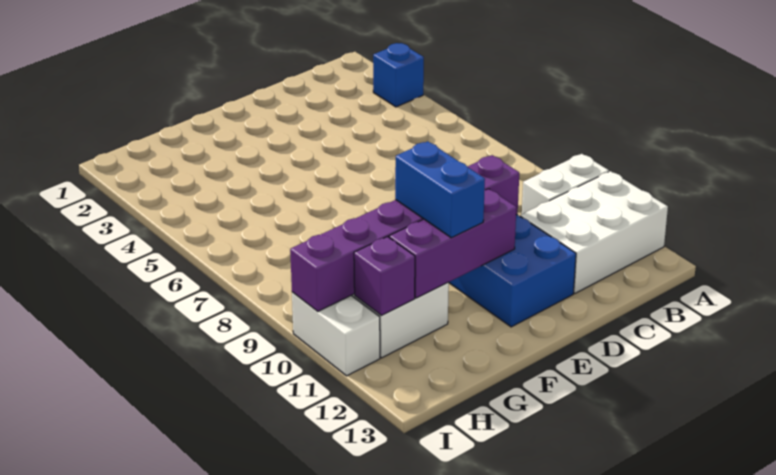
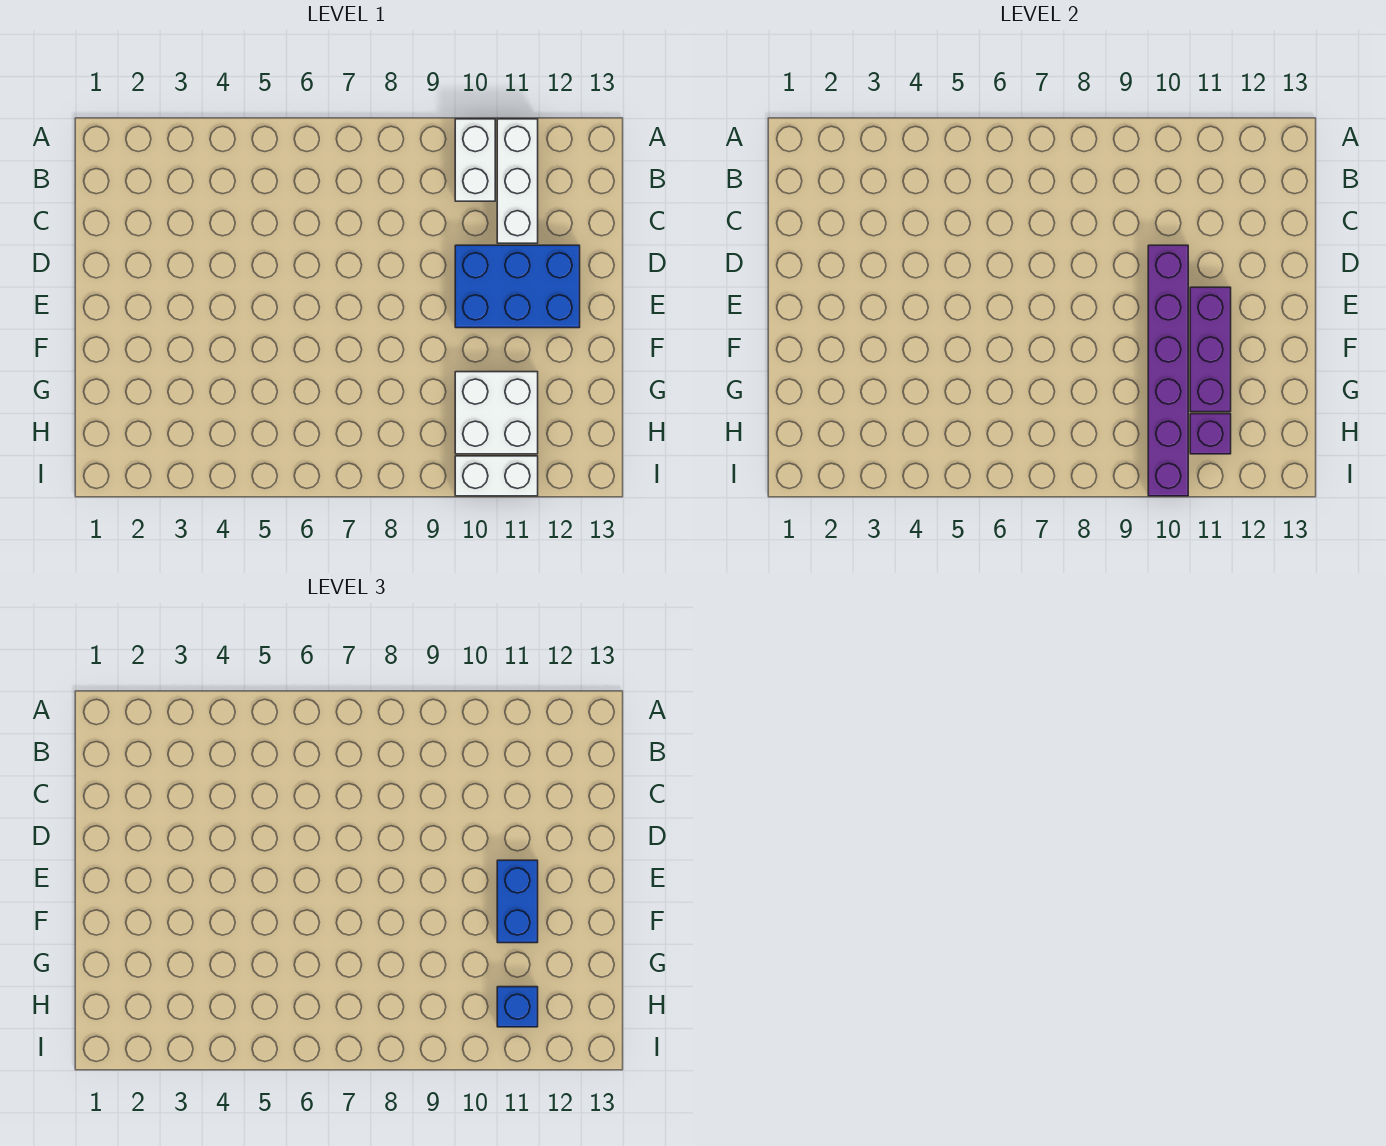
blue brick A3 level 1 -> blue brick H11 level 3
white brick A11:C12 level 1 -> white brick A11:C11 level 1
blue brick F10:F11 level 3 -> blue brick E11:F11 level 3

